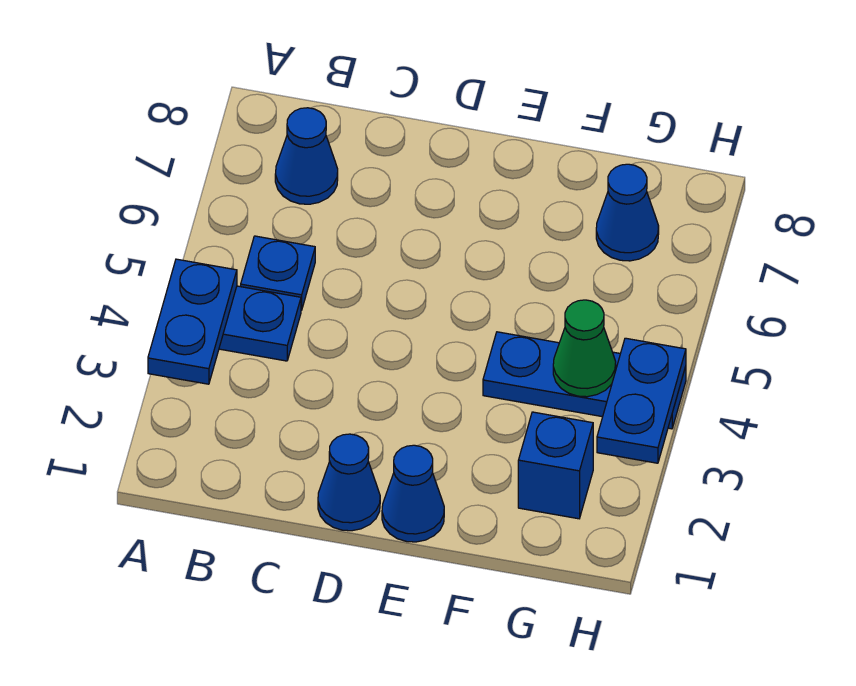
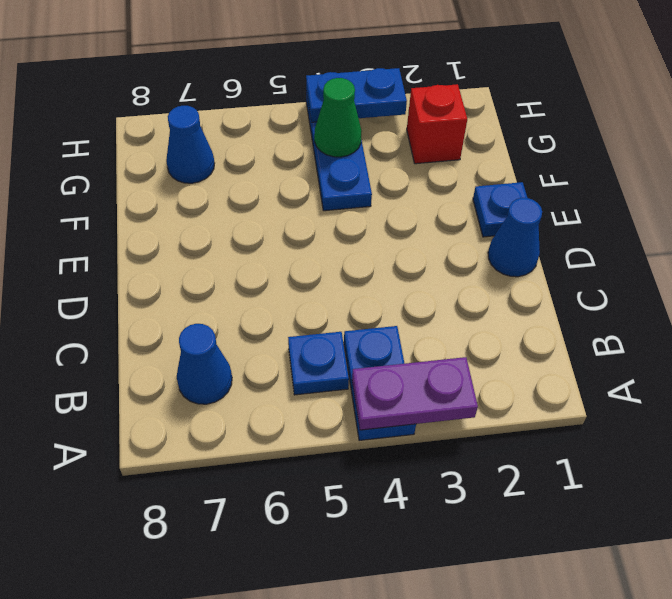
blue plate A3:A4 level 2 -> purple plate A3:A4 level 2
blue cone E1 level 1 -> blue plate E1 level 1
blue brick G2 level 1 -> red brick G2 level 1

